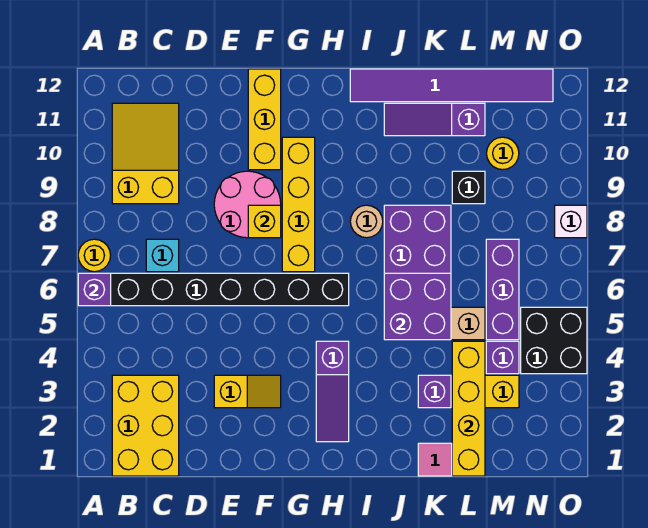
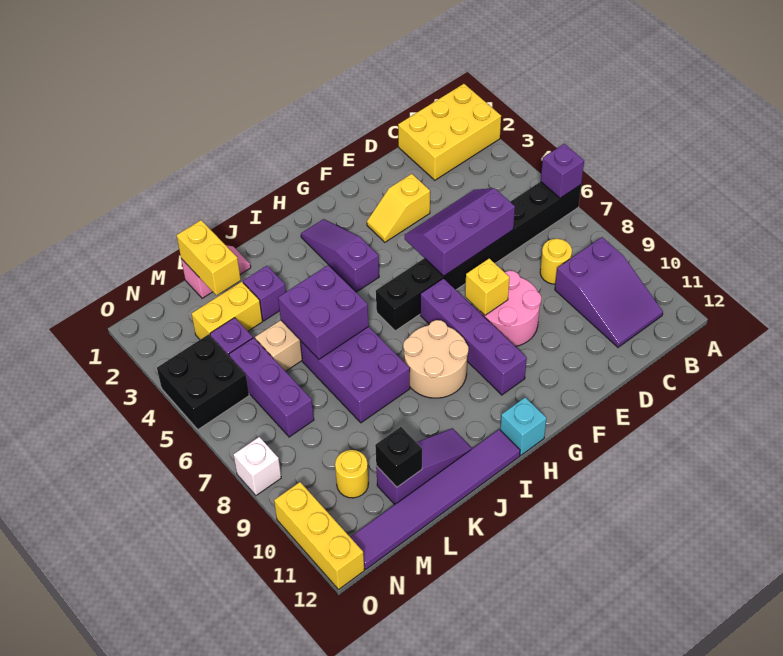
yellow round brick A7 level 1 -> yellow round brick C8 level 1
yellow brick B1:C3 level 1 -> yellow brick A1:C2 level 1
yellow slope B9:C11 level 1 top 9 -> purple slope B9:C11 level 1 top 9
cyan brick C7 level 1 -> cyan brick H12 level 1
none -> purple slope D5:F6 level 2 top 6
yellow brick F10:F12 level 1 -> yellow brick O10:O12 level 1
yellow brick G7:G10 level 1 -> purple brick G7:G10 level 1
tan round brick I8 level 1 -> tan round brick H8:I9 level 1
yellow brick L1:L4 level 2 -> yellow brick L1:L2 level 2
black brick L9 level 1 -> black brick L11 level 2

